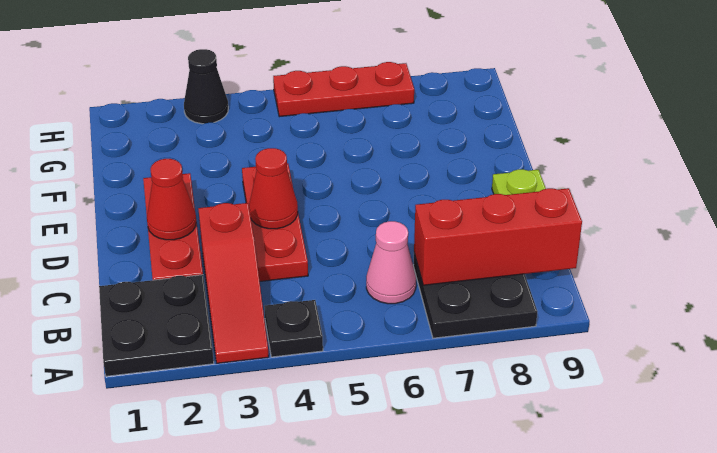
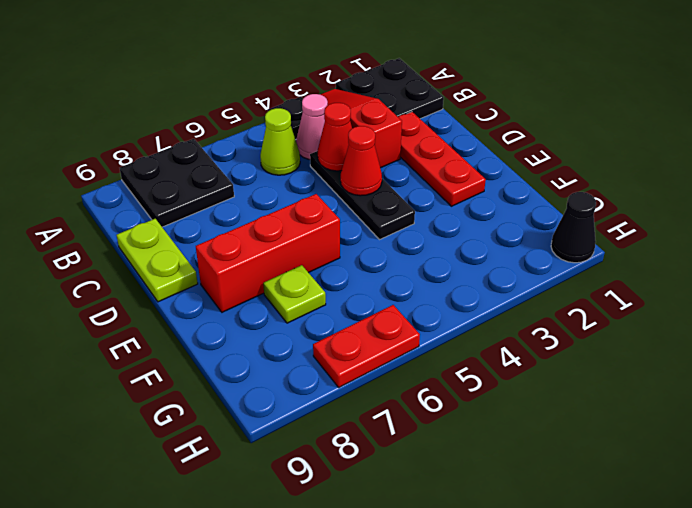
none -> lime cone B5 level 1
pink cone B6 level 1 -> pink cone B4 level 1
red brick B7:B9 level 2 -> red brick E6:E8 level 1
red plate C4:E4 level 1 -> black plate C4:E4 level 1
red cone D2 level 2 -> red cone C4 level 2
none -> lime plate F7 level 1
black cone H3 level 1 -> black cone H1 level 1
red plate H5:H7 level 1 -> red plate H6:H7 level 1

